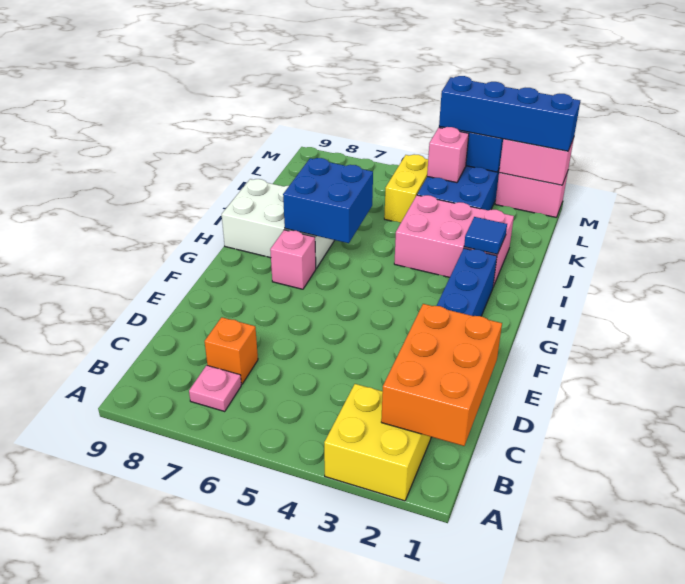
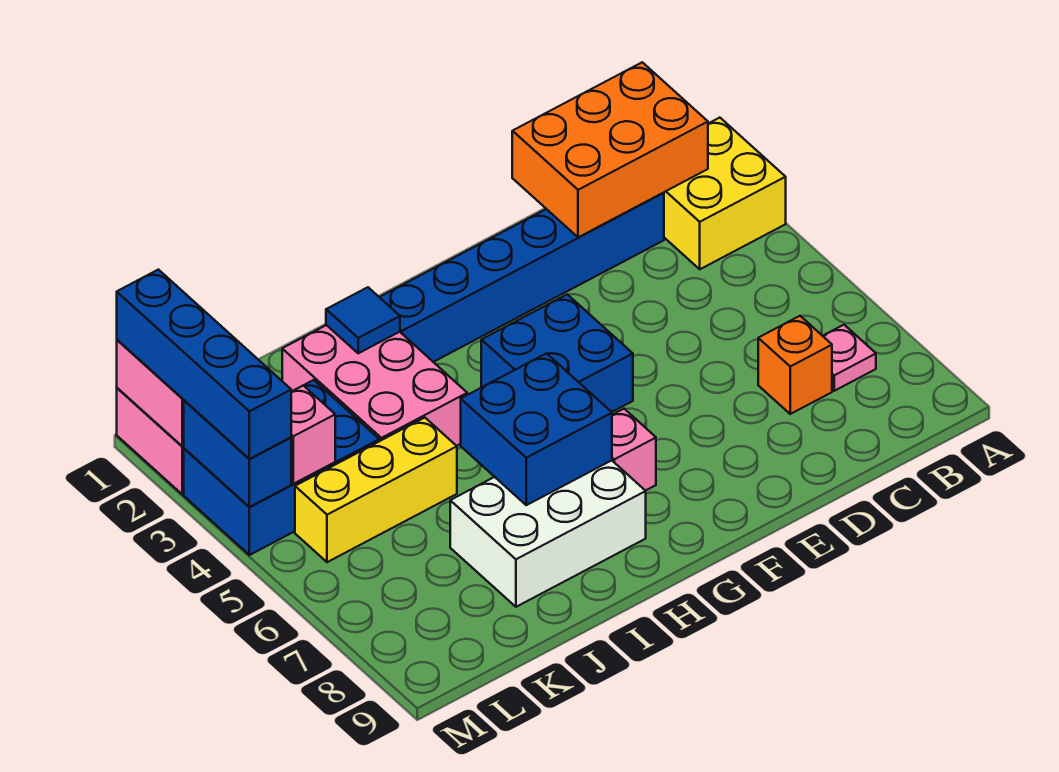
none -> blue brick F4:G5 level 1
white brick H7:I9 level 1 -> white brick H7:J8 level 1
yellow brick K5:L5 level 1 -> yellow brick J5:L5 level 1

